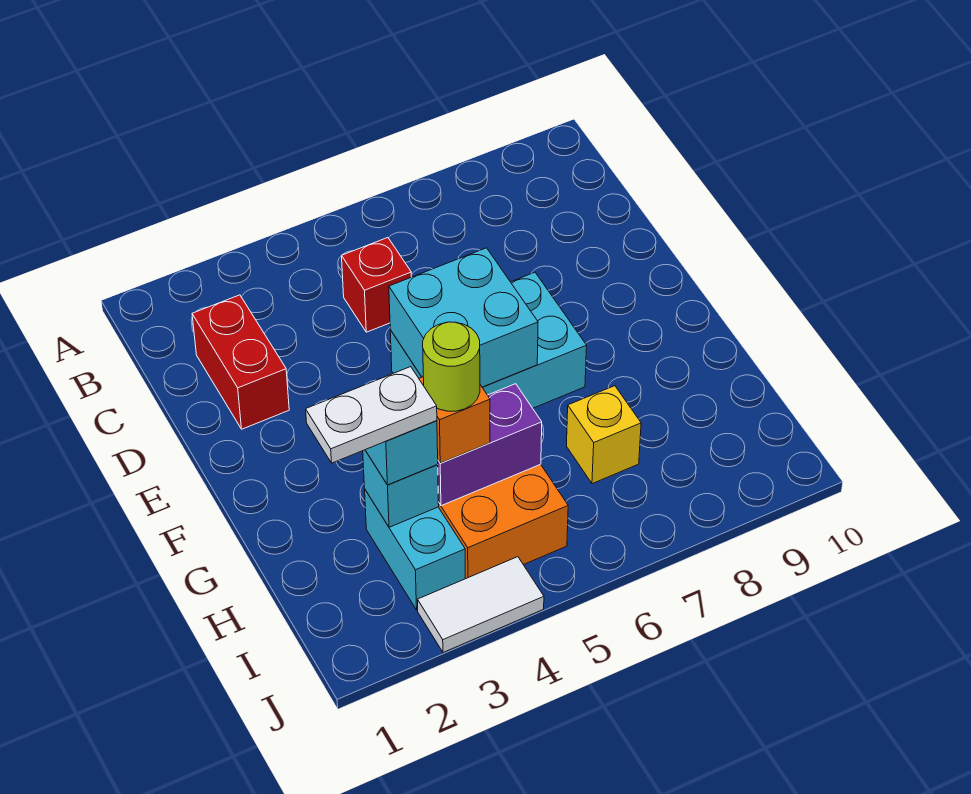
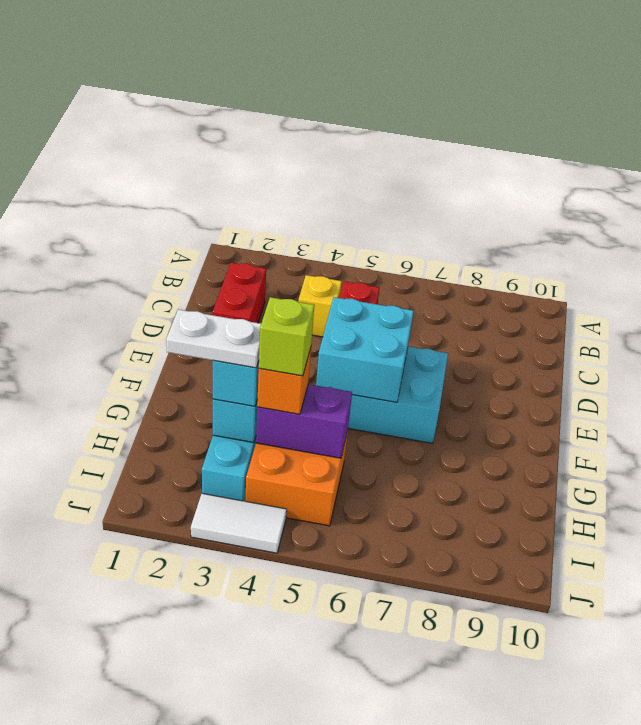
lime round brick H4 level 4 -> lime brick H4 level 4
yellow brick H7 level 1 -> yellow brick C4 level 1

